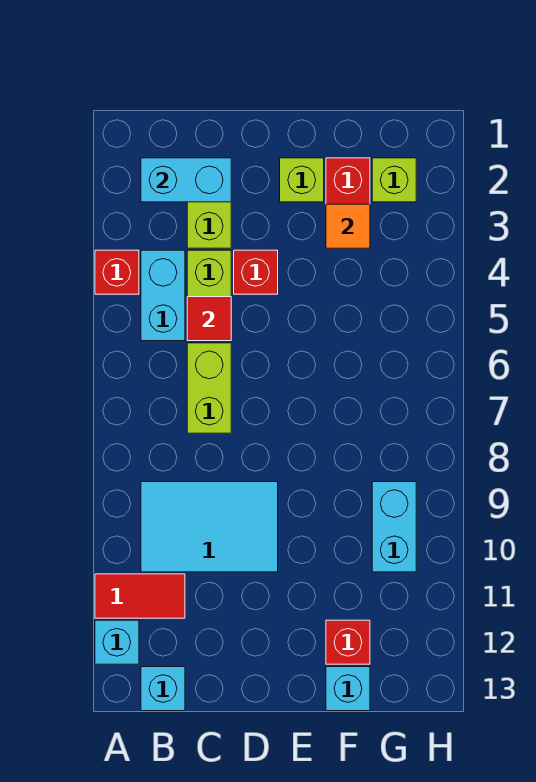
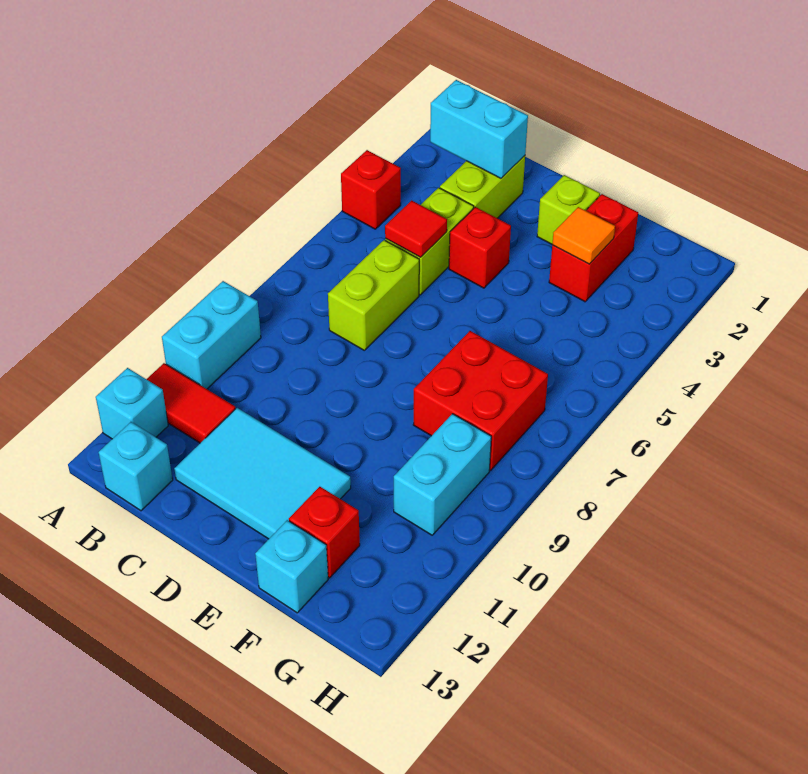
cyan brick B4:B5 level 1 -> cyan brick A9:A10 level 1
cyan tile B9:D10 level 1 -> cyan tile C11:E12 level 1
none -> red brick F7:G8 level 1
lime brick G2 level 1 -> none

